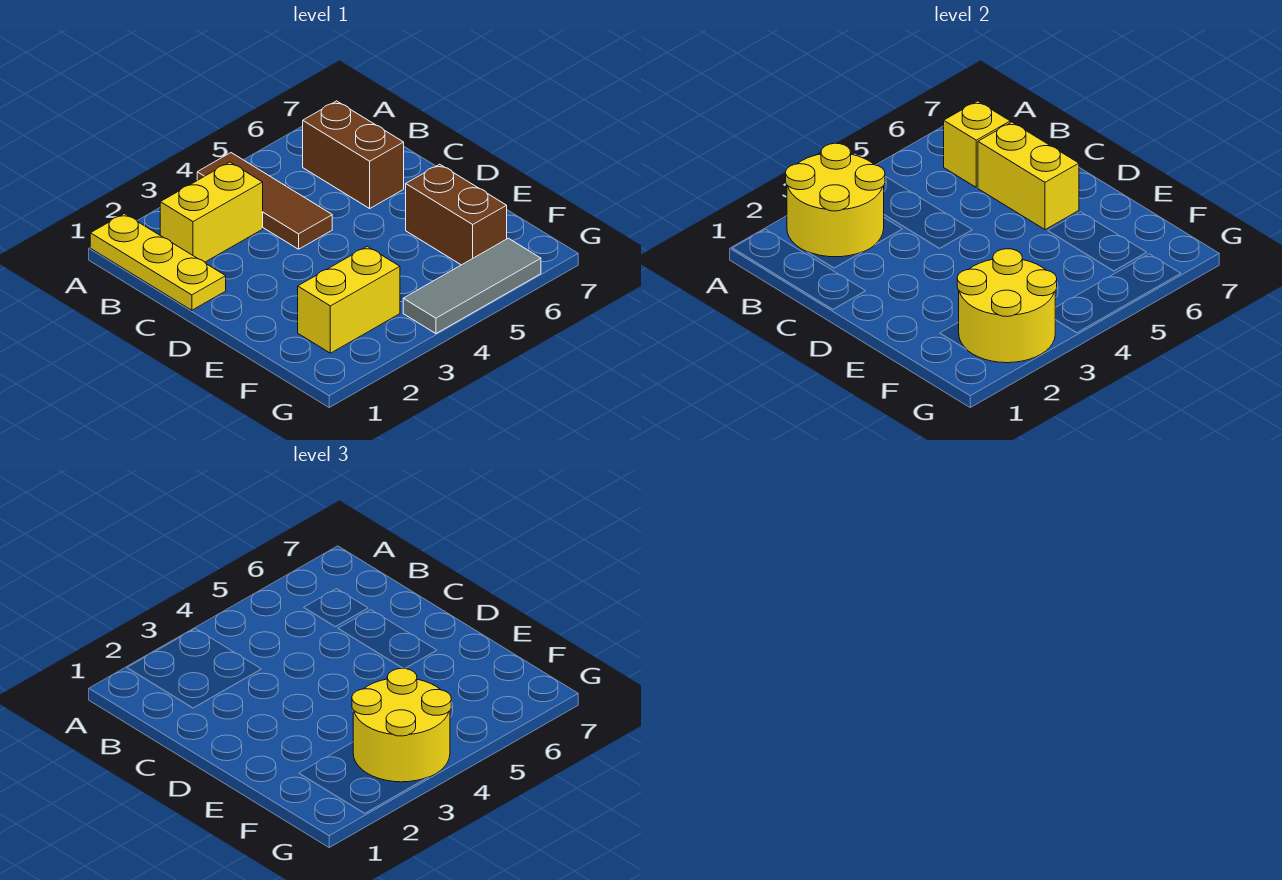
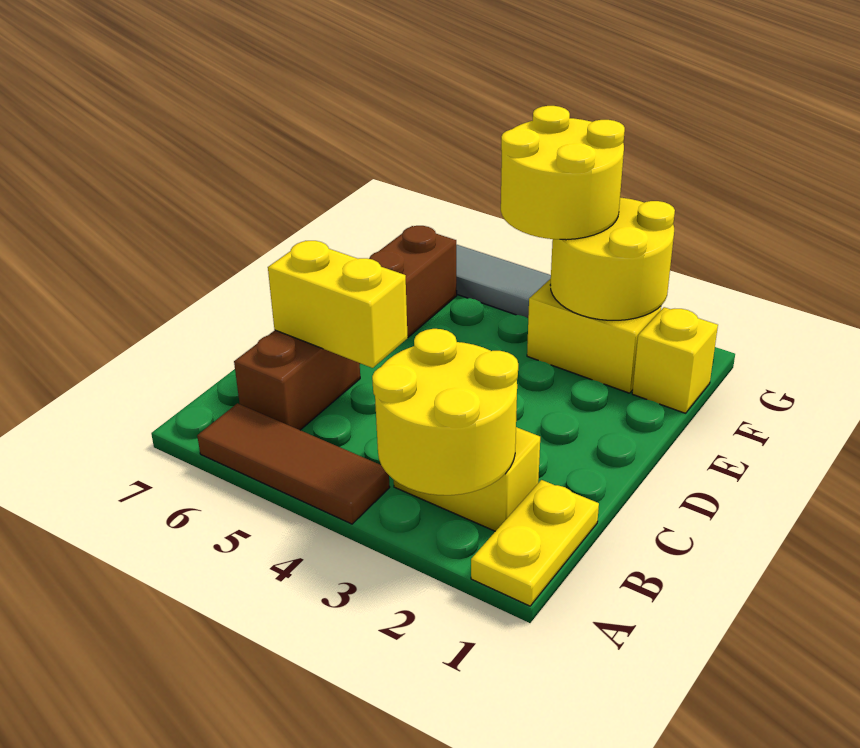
yellow plate A1:C1 level 1 -> yellow plate A1:B1 level 1
brown tile A4:C4 level 1 -> brown tile A4:A6 level 1
yellow brick B6 level 2 -> yellow brick F1 level 1
yellow brick C6:D6 level 2 -> yellow brick C5:C6 level 2

